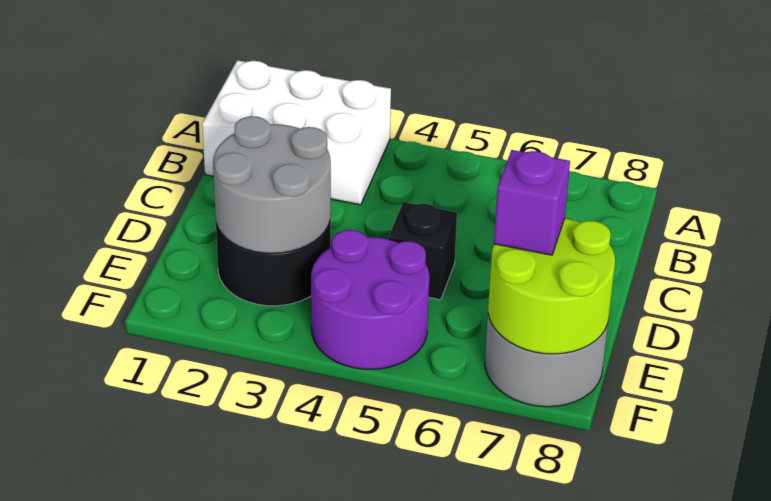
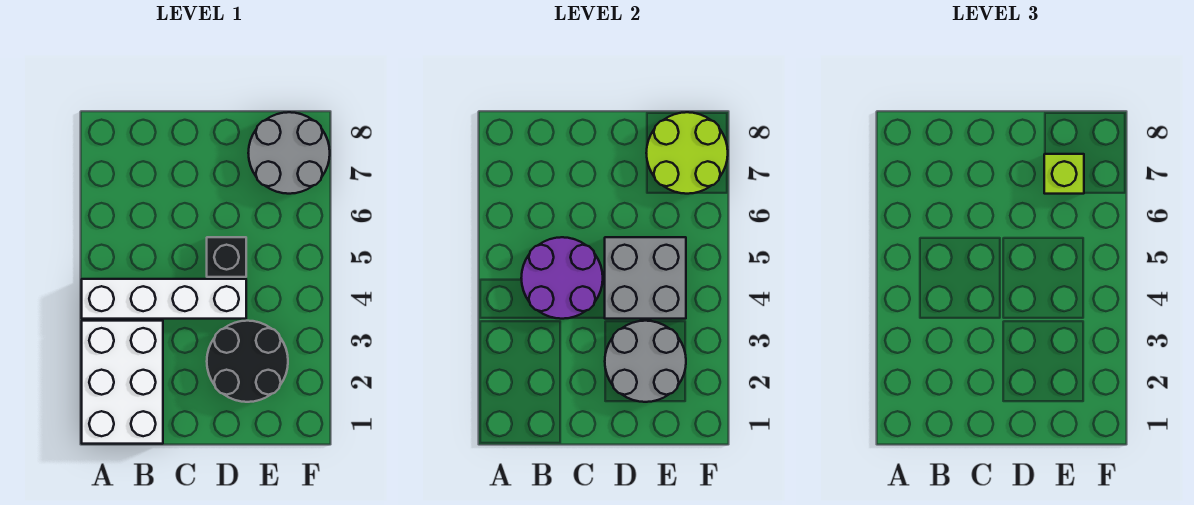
none -> white brick A4:D4 level 1
none -> grey brick D4:E5 level 2
purple round brick E4:F5 level 1 -> purple round brick B4:C5 level 2
purple brick E7 level 3 -> lime brick E7 level 3

